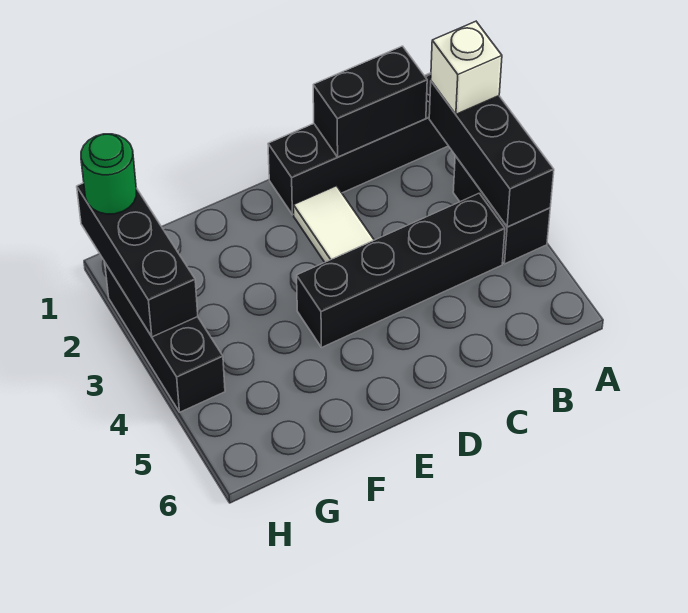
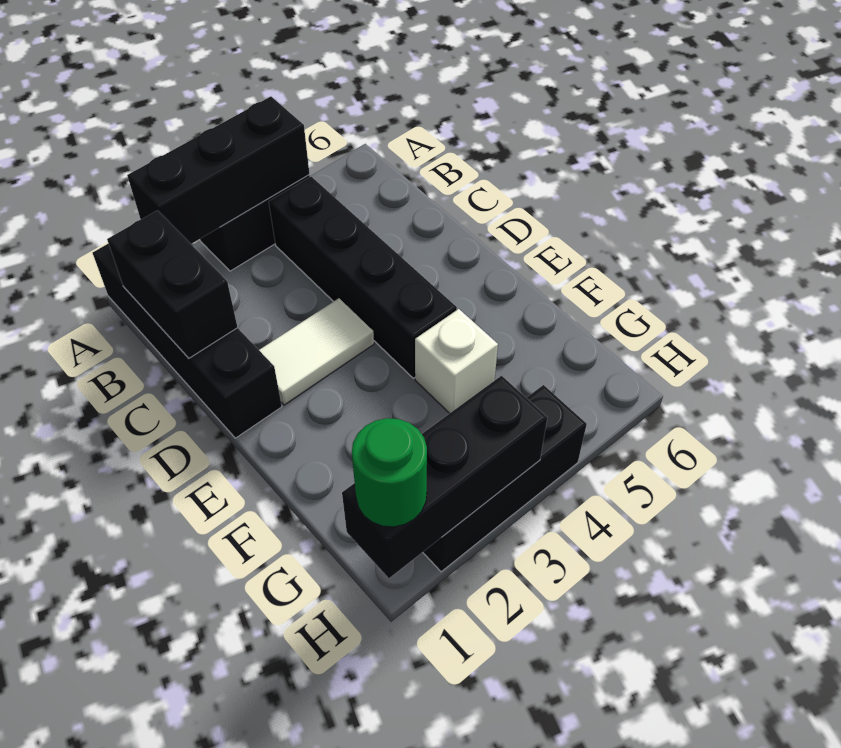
white brick A2 level 3 -> white brick F4 level 1

